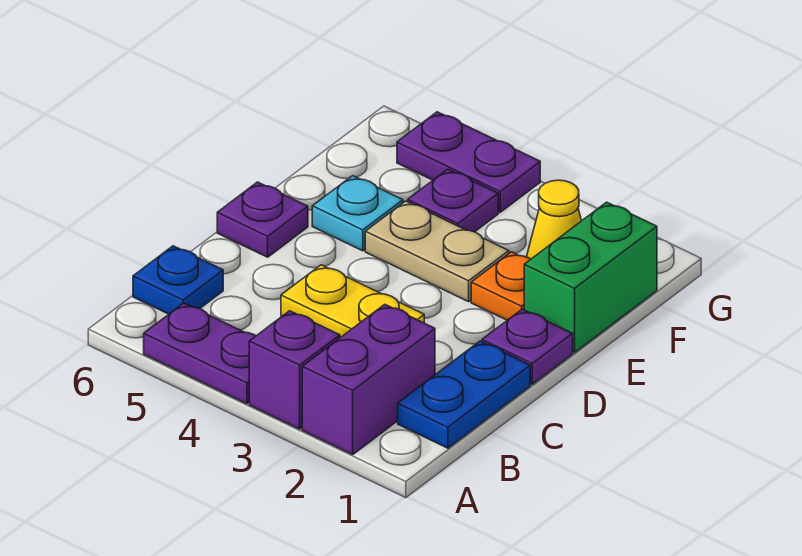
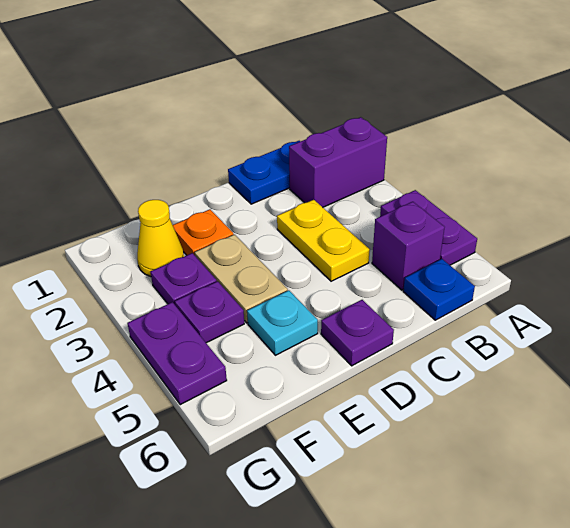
purple brick A3 level 1 -> purple brick B5 level 1
purple plate D1 level 1 -> purple plate F3 level 1
green brick E1:F1 level 1 -> none

